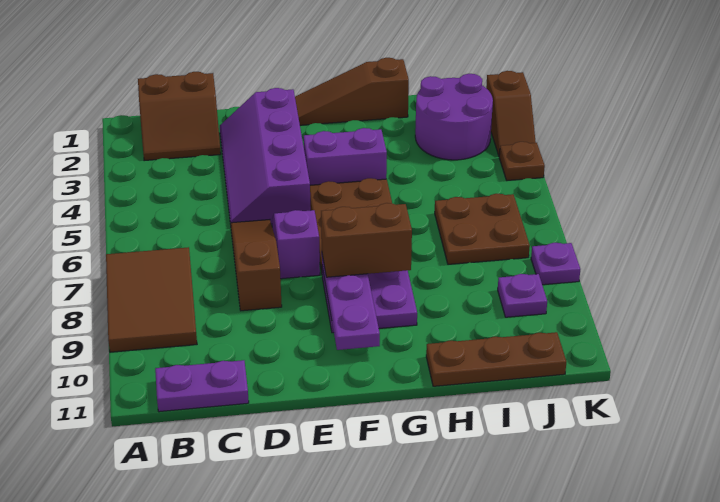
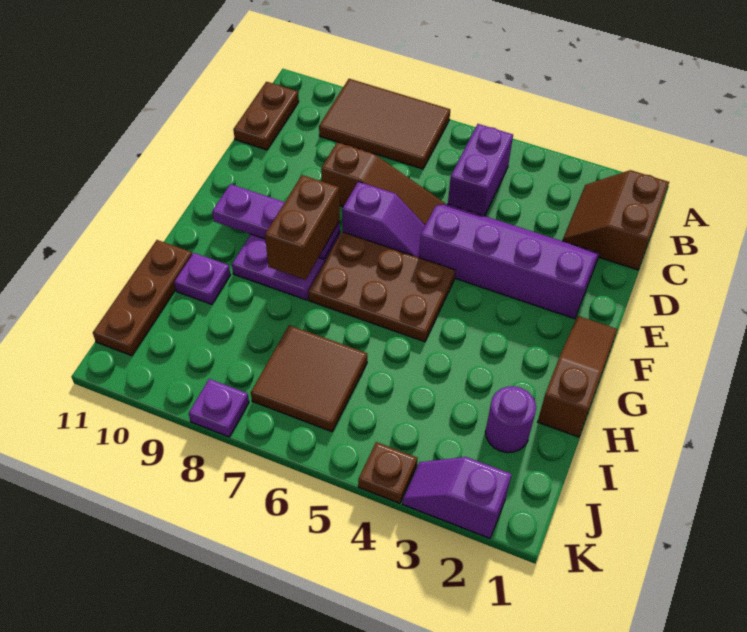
purple plate B11:C11 level 1 -> brown plate B11:C11 level 1
purple brick F4:G4 level 1 -> purple brick B5:C5 level 1
purple round brick I2:J3 level 1 -> purple round brick I2 level 1
brown plate I6:J7 level 1 -> brown tile I6:J7 level 1
purple plate J9 level 1 -> purple plate H10 level 1
brown slope K2:K3 level 1 top 2 -> purple slope K2:K3 level 1 top 2

